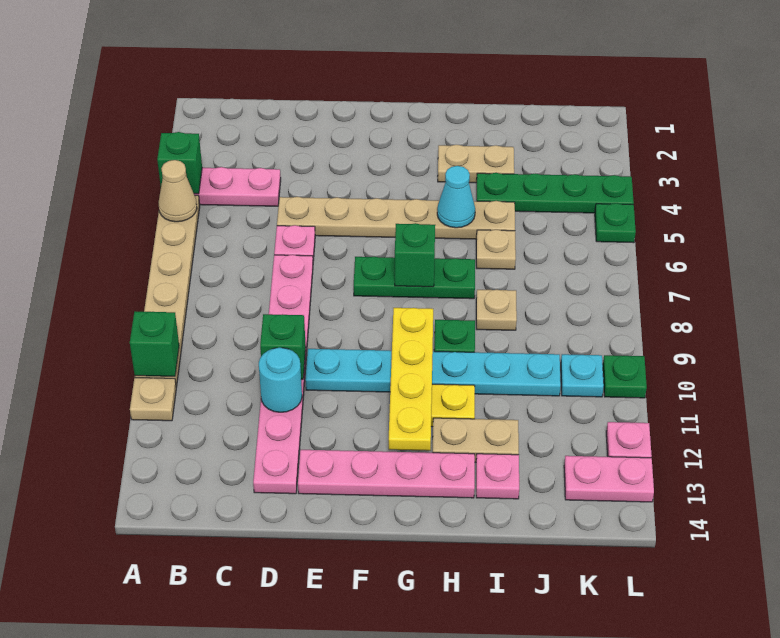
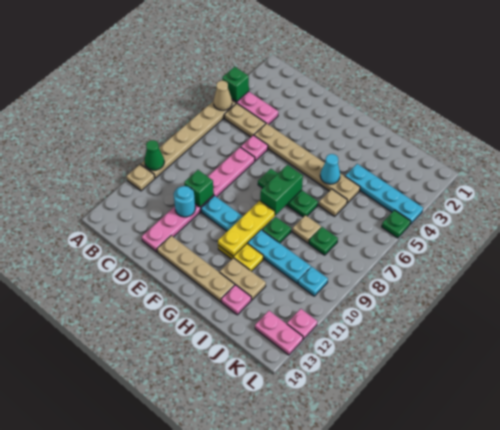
green brick A10 level 2 -> green cone A10 level 2
pink plate E13:H13 level 1 -> tan plate E13:H13 level 1
green brick G7 level 2 -> green brick G7:G8 level 2
yellow plate G9:G12 level 2 -> yellow plate G9:G11 level 2
tan plate H3:I3 level 1 -> tan plate B5:C5 level 1
green plate I4:L4 level 1 -> cyan plate I4:L4 level 1
green plate L10 level 1 -> green plate J8 level 1

